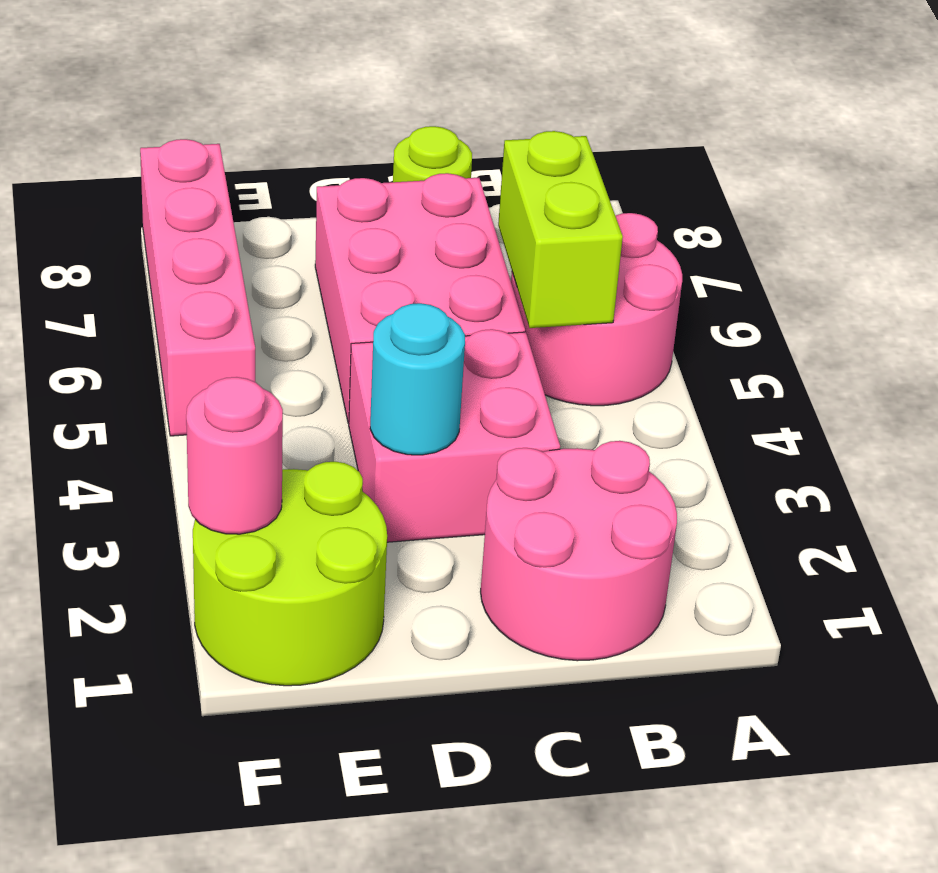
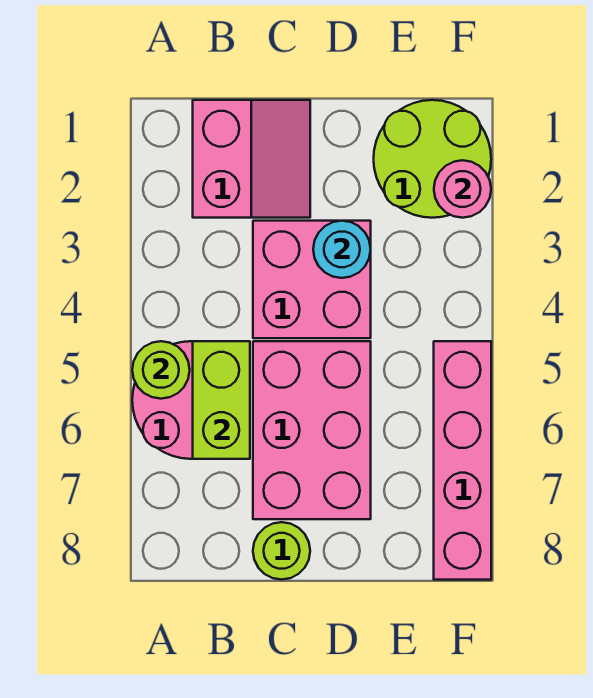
none -> lime round brick A5 level 2
pink round brick B1:C2 level 1 -> pink slope B1:C2 level 1 top B

